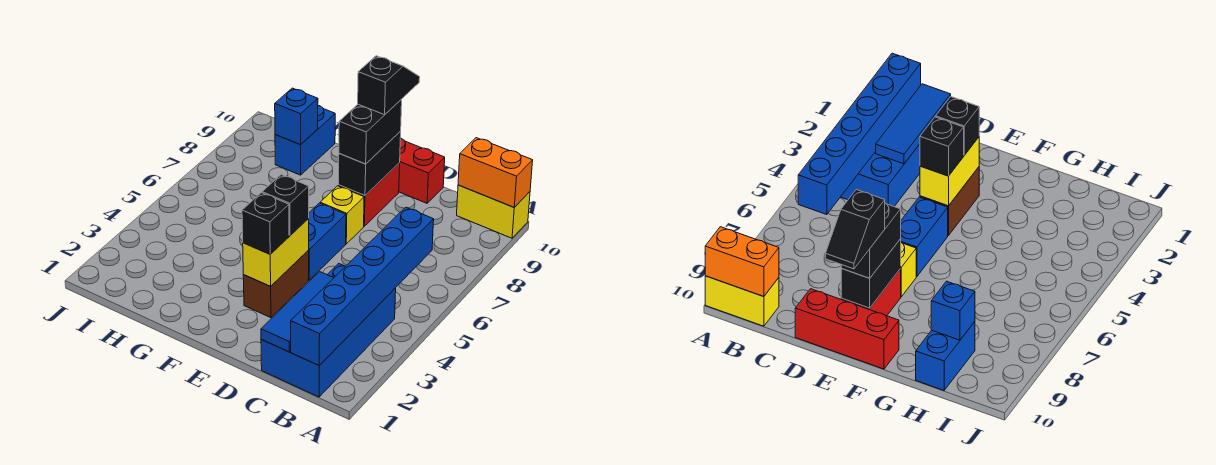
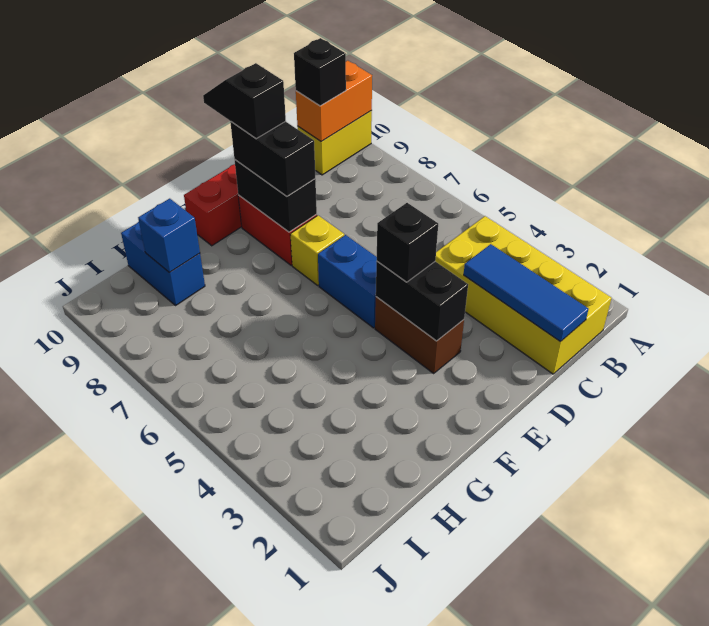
blue brick B1:C4 level 1 -> yellow brick B1:C4 level 1
blue brick B1:B6 level 2 -> none
yellow brick E3:E4 level 2 -> black brick E3:E4 level 2
black brick E3 level 3 -> black brick B10 level 3

